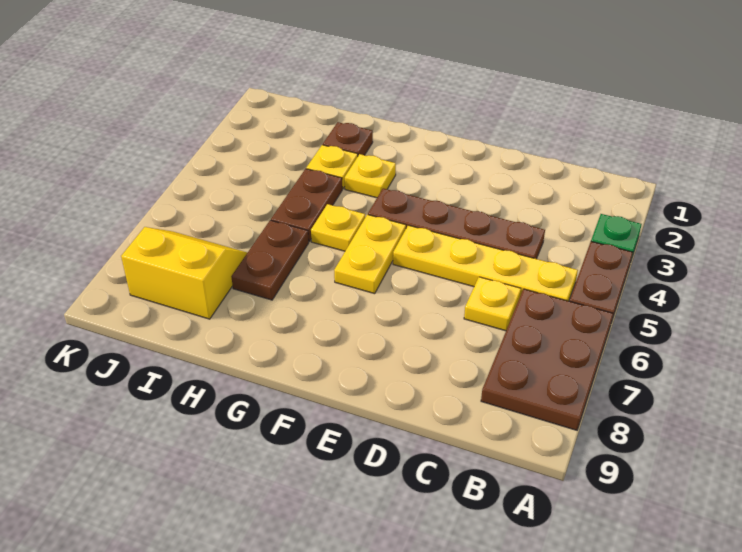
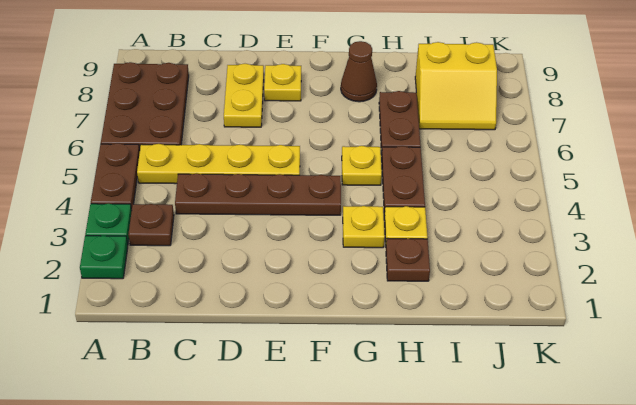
none -> green plate A2 level 1
none -> brown plate B3 level 1
yellow plate C6 level 1 -> yellow plate E8 level 1
yellow plate F5:F6 level 1 -> yellow plate D7:D8 level 1
none -> brown cone G8 level 1

